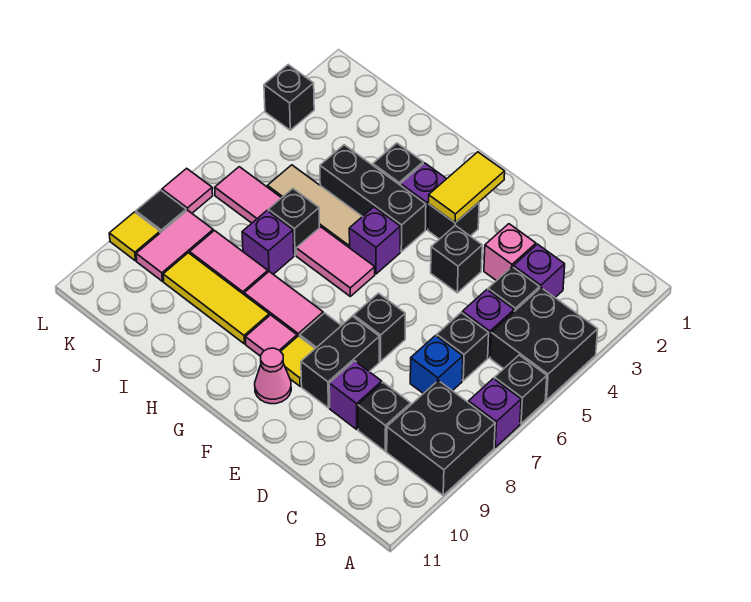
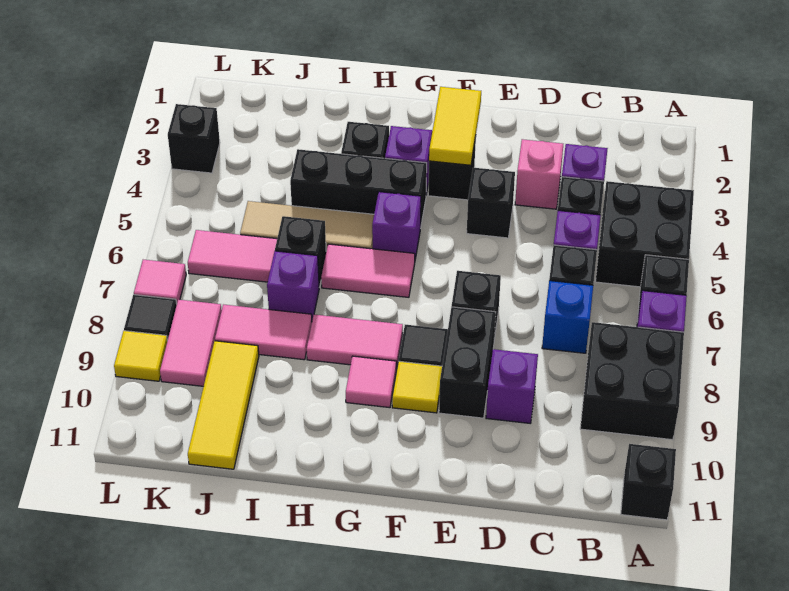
black brick C9 level 1 -> black brick A11 level 1
pink cone F10 level 1 -> none
yellow tile H9:J9 level 1 -> yellow tile J9:J11 level 1

